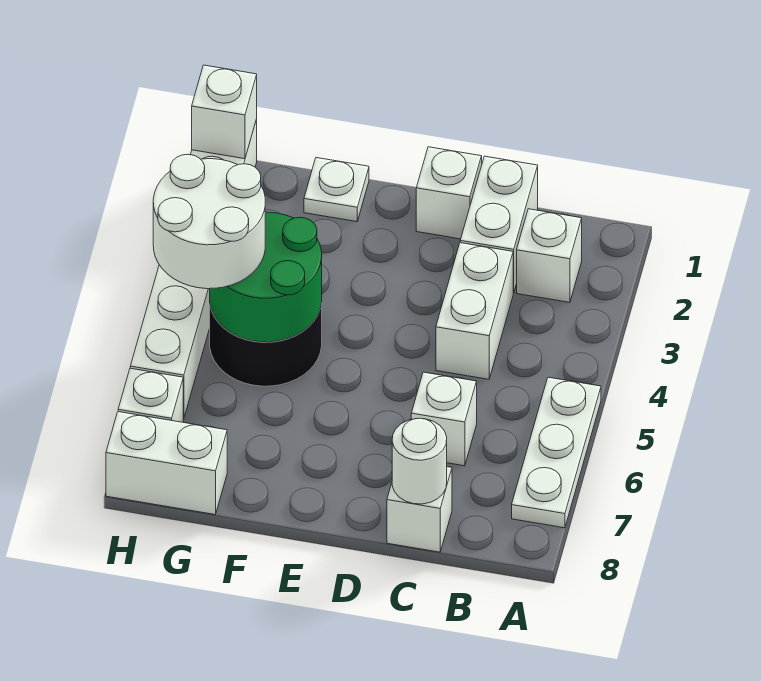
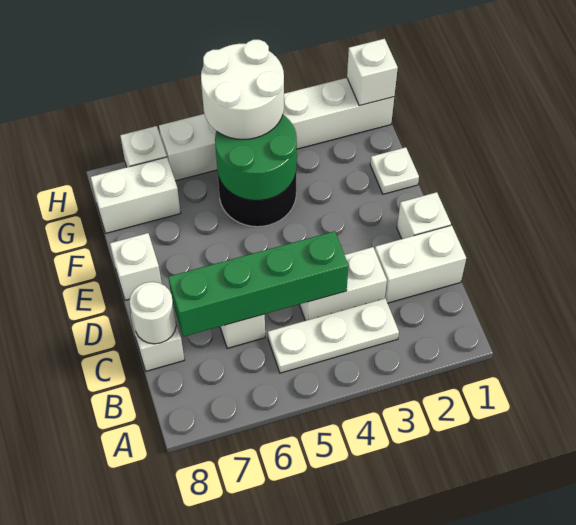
white plate A5:A7 level 1 -> white plate B3:B5 level 1
white brick B2 level 1 -> white brick E8 level 1
none -> green brick C4:C7 level 2
white brick G8:H8 level 1 -> white brick G7:G8 level 1

